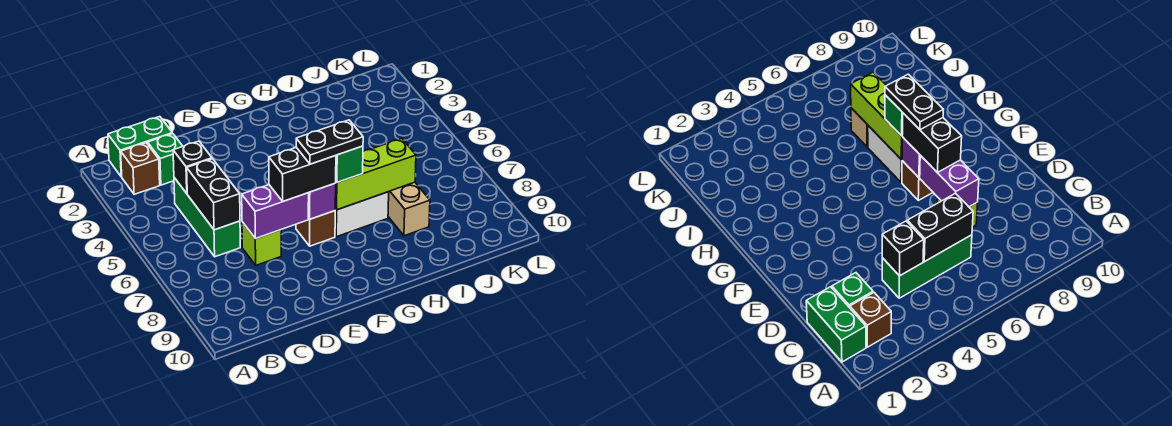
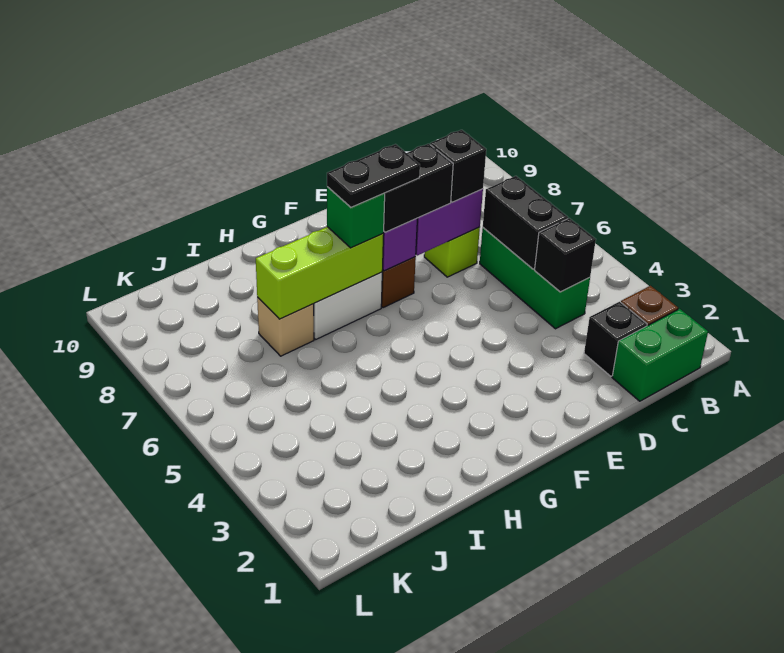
green brick C2 level 1 -> black brick C2 level 1
none -> black brick D7 level 3
tan brick I7:I8 level 1 -> tan brick I7 level 1

